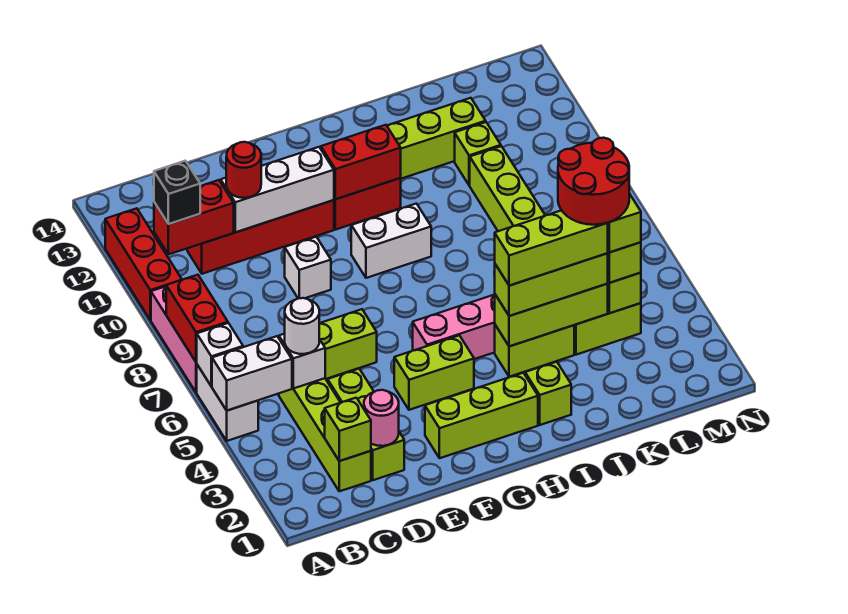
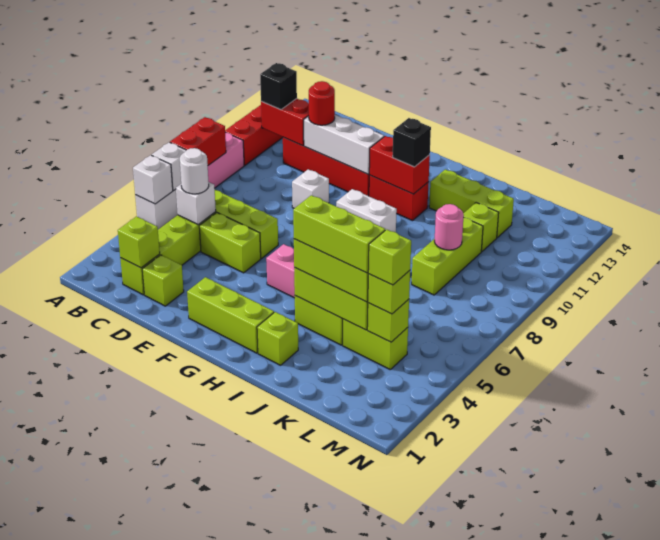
white brick A5:B5 level 2 -> white brick A5 level 2
lime brick D2:D4 level 1 -> lime brick D2 level 1
pink round brick D2 level 2 -> pink round brick K9 level 2
lime brick F4:G4 level 1 -> lime brick D5:E5 level 1
none -> black brick H11 level 3
red round brick K4:L5 level 5 -> none

